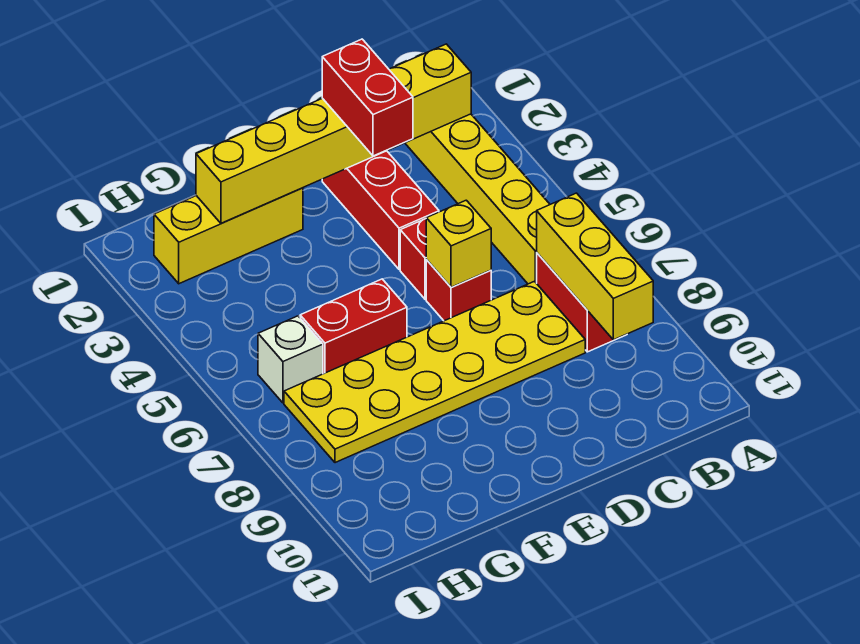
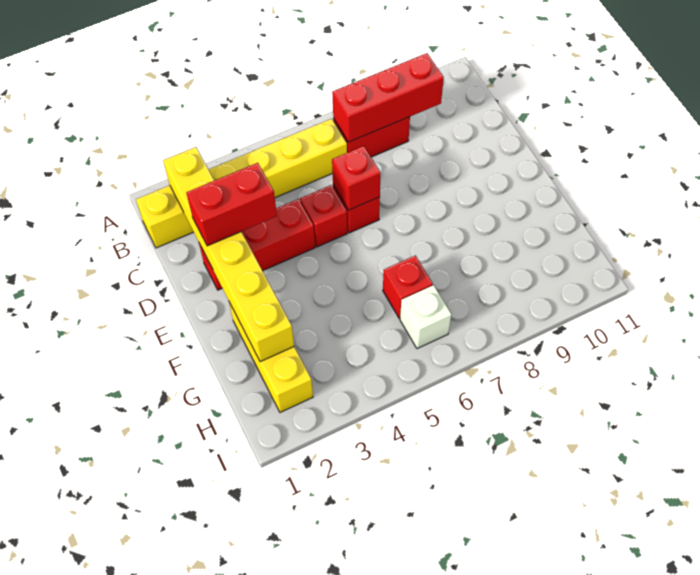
yellow brick B7:B9 level 2 -> red brick B7:B9 level 2
yellow plate C7:H8 level 1 -> none
yellow brick D6 level 2 -> red brick D6 level 2
red brick F6:G6 level 1 -> red brick G6 level 1

